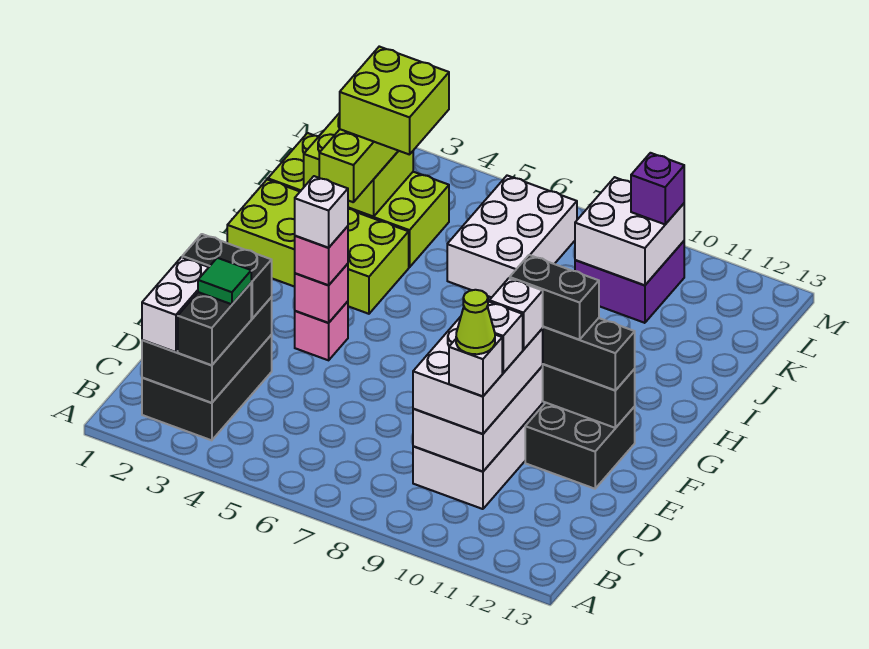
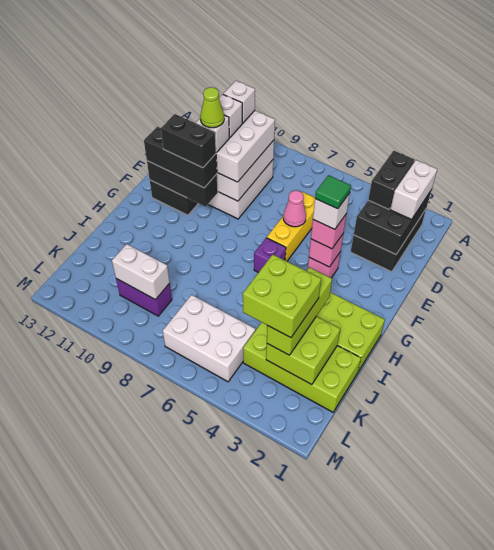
green tile C3 level 4 -> green tile F4 level 5
lime cone C10 level 5 -> lime cone E10 level 5
black brick D2:D3 level 3 -> none
none -> yellow brick D6:F6 level 1
none -> pink cone E6 level 2
white brick J6:L7 level 1 -> white brick K5:L7 level 1
purple brick K9:L10 level 1 -> purple brick K9:K10 level 1
white brick K9:L10 level 2 -> white brick K9:K10 level 2
purple brick L10 level 3 -> purple brick G6 level 1

